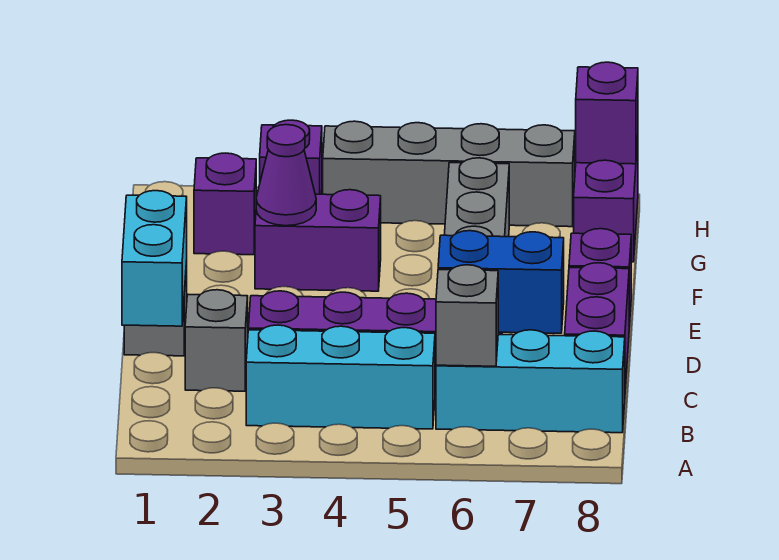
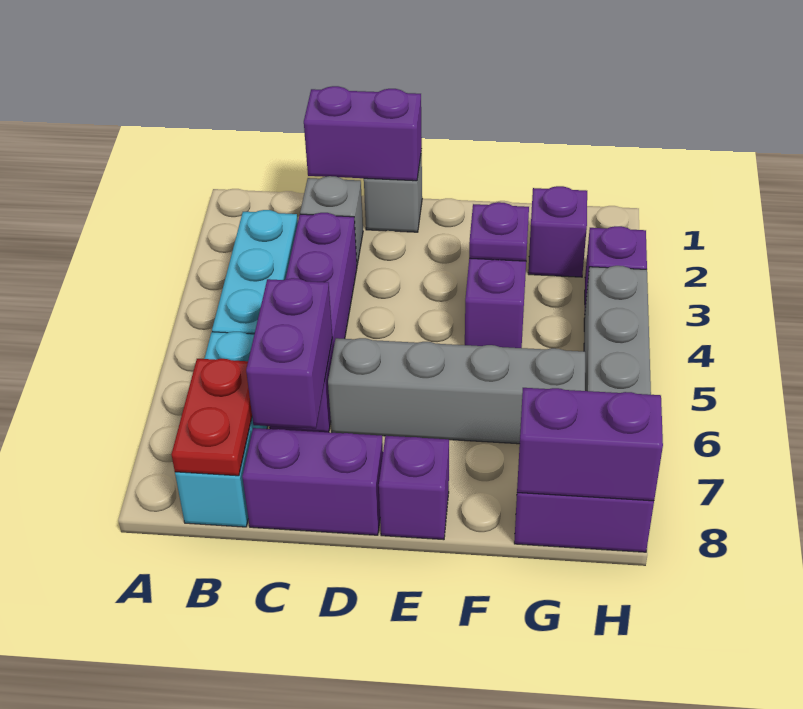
grey brick B6 level 2 -> none
none -> red plate B7:B8 level 2
cyan brick C1:D1 level 2 -> purple brick C1:D1 level 2
blue brick C6:C7 level 2 -> purple brick C6:C7 level 2
purple cone F3 level 2 -> purple plate F3 level 2
purple brick H8 level 2 -> purple brick G8:H8 level 2

